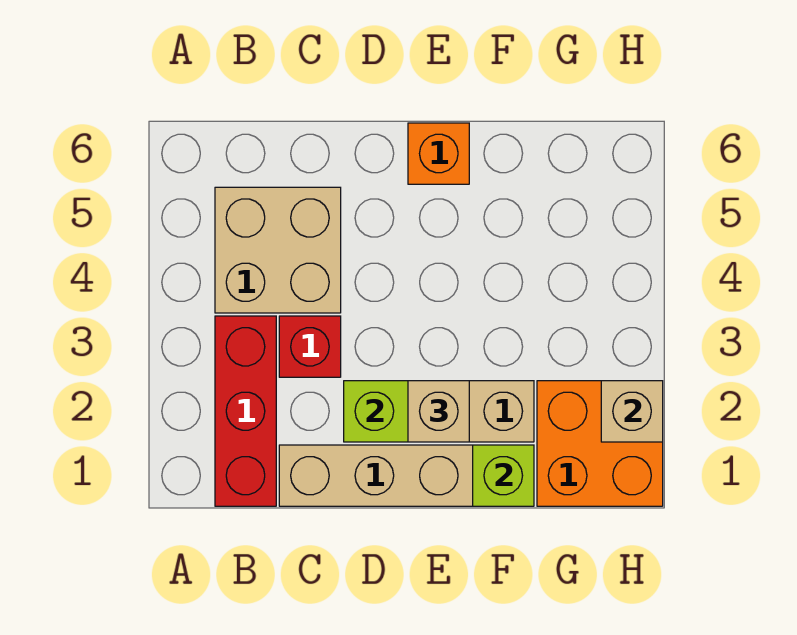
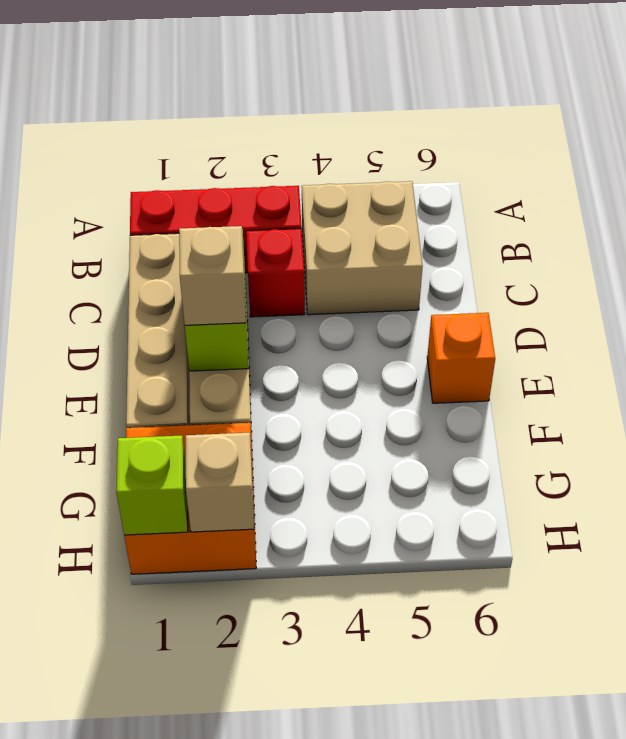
lime brick F1 level 2 -> lime brick H1 level 2

